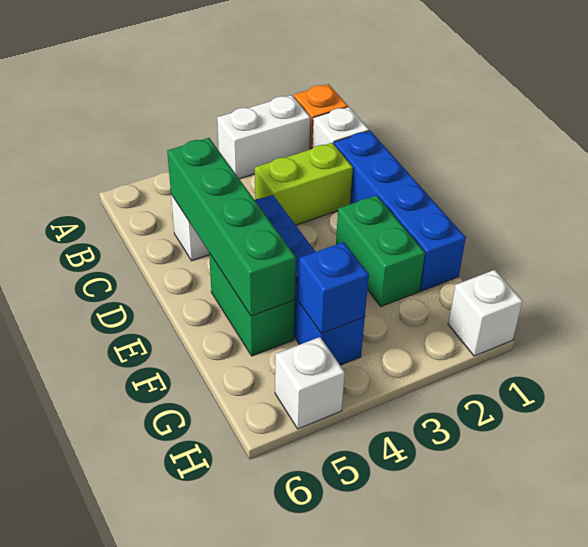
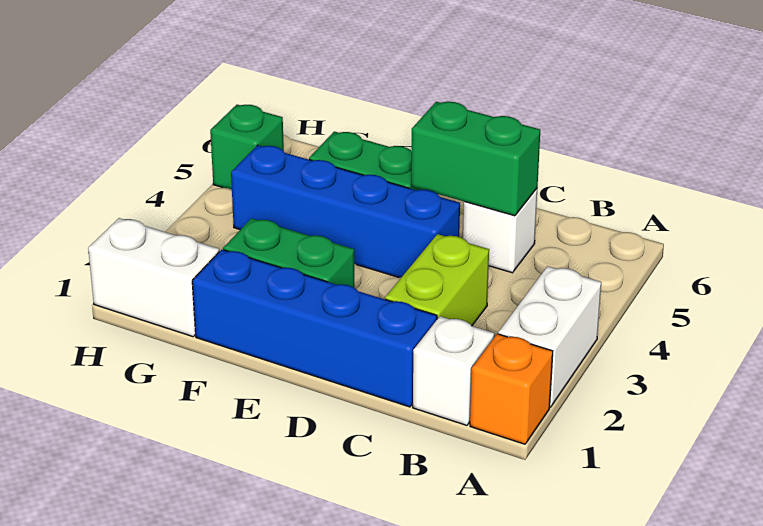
green brick C5:F5 level 2 -> green brick C5:D5 level 2
blue brick G4 level 2 -> none
white brick H1 level 1 -> white brick G1:H1 level 1
white brick H5 level 1 -> green brick H5 level 1

